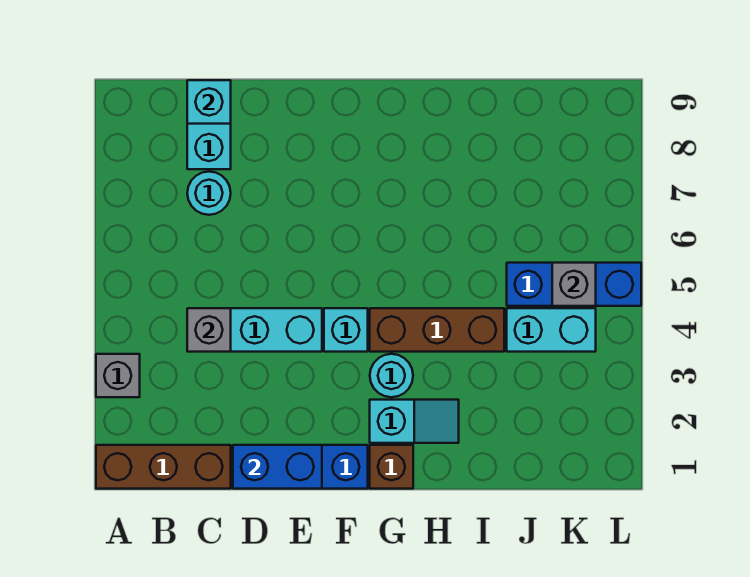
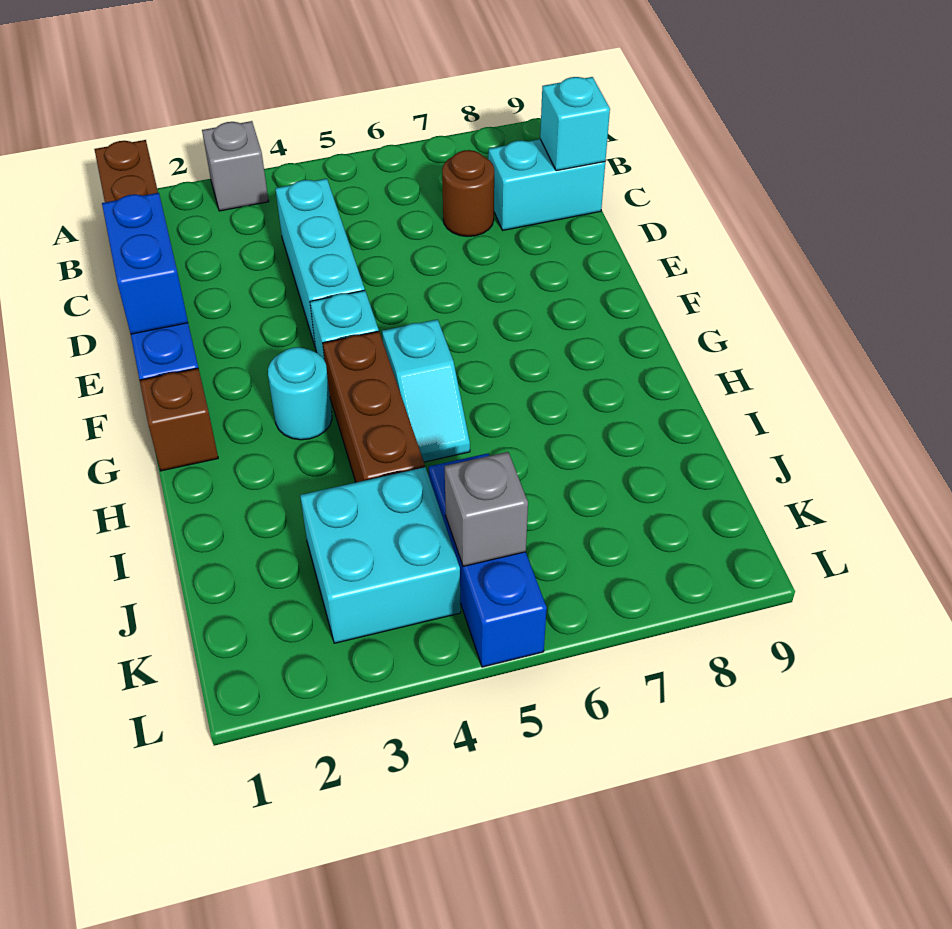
grey brick C4 level 2 -> none
cyan round brick C7 level 1 -> brown round brick C7 level 1
cyan slope G2:H2 level 1 top G -> cyan slope G5:H5 level 1 top G
cyan brick J4:K4 level 1 -> cyan brick J3:K4 level 1

